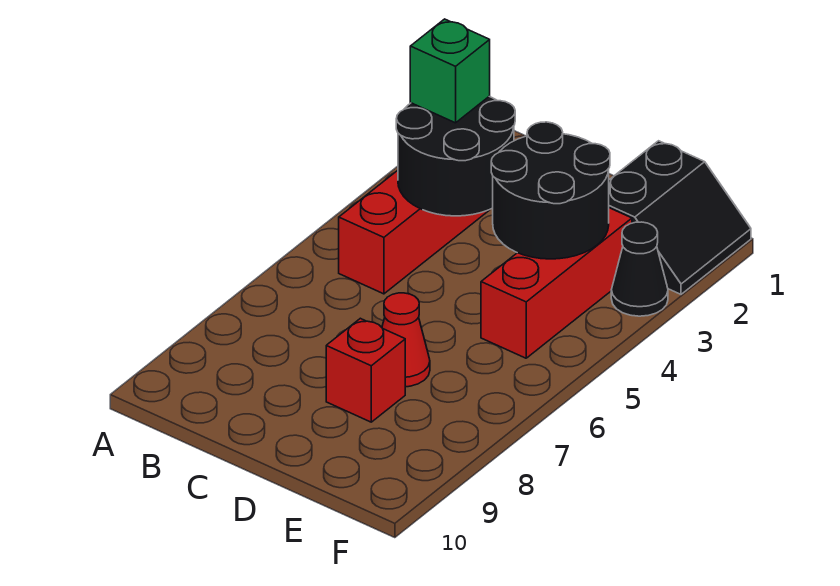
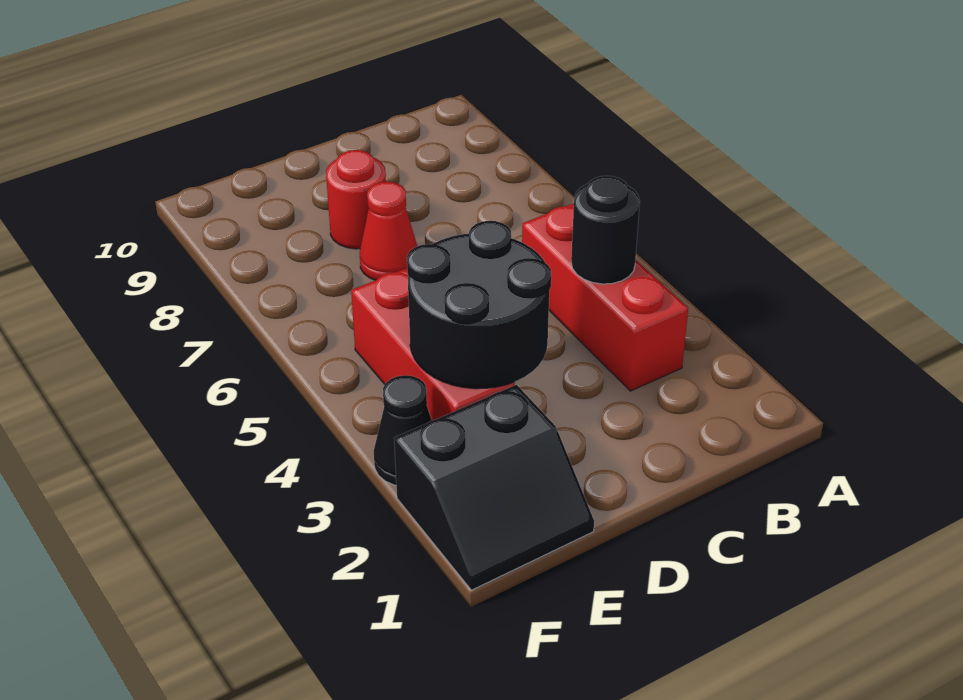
black round brick B3:C4 level 2 -> black round brick B4 level 2
green brick B3 level 3 -> none
red brick D8 level 1 -> red round brick D8 level 1
black slope E1:F2 level 1 top E -> black slope E1:F2 level 1 top 2

